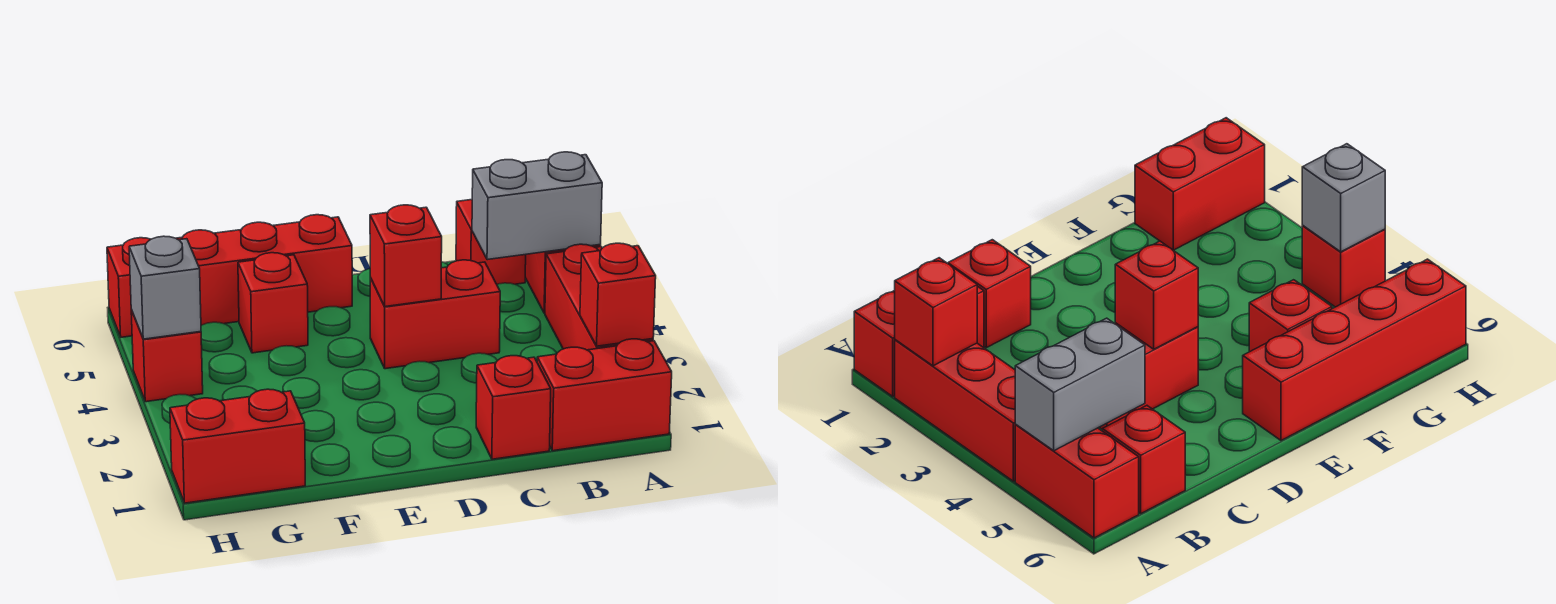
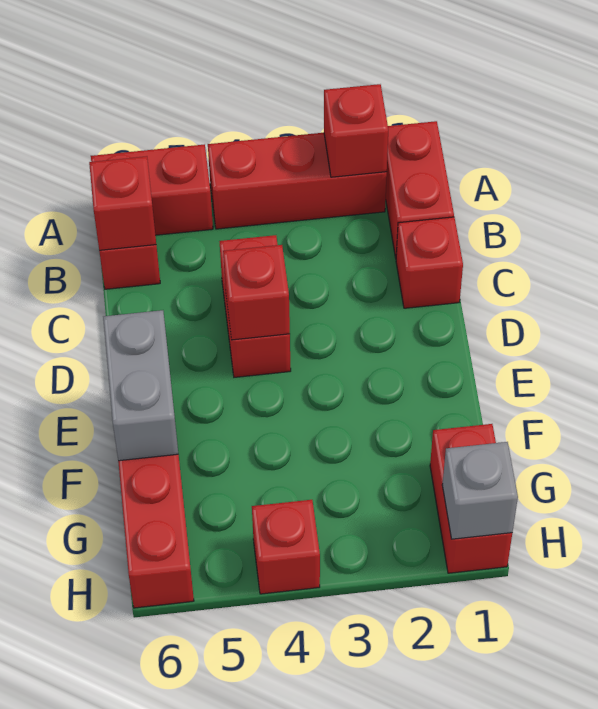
grey brick A5:B5 level 2 -> grey brick E6:F6 level 2
red brick F5 level 1 -> red brick B6 level 2
grey brick H4 level 2 -> grey brick H1 level 2

